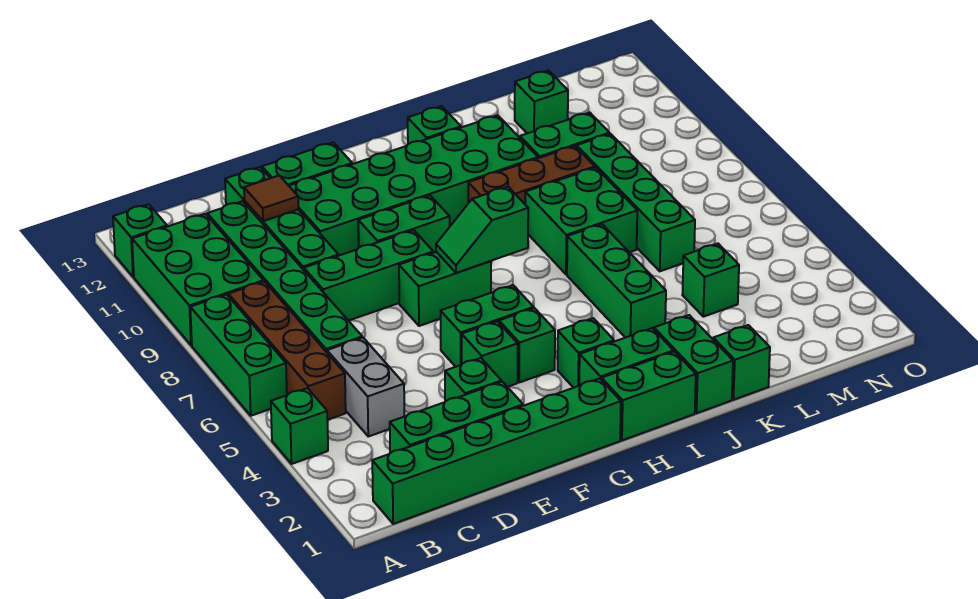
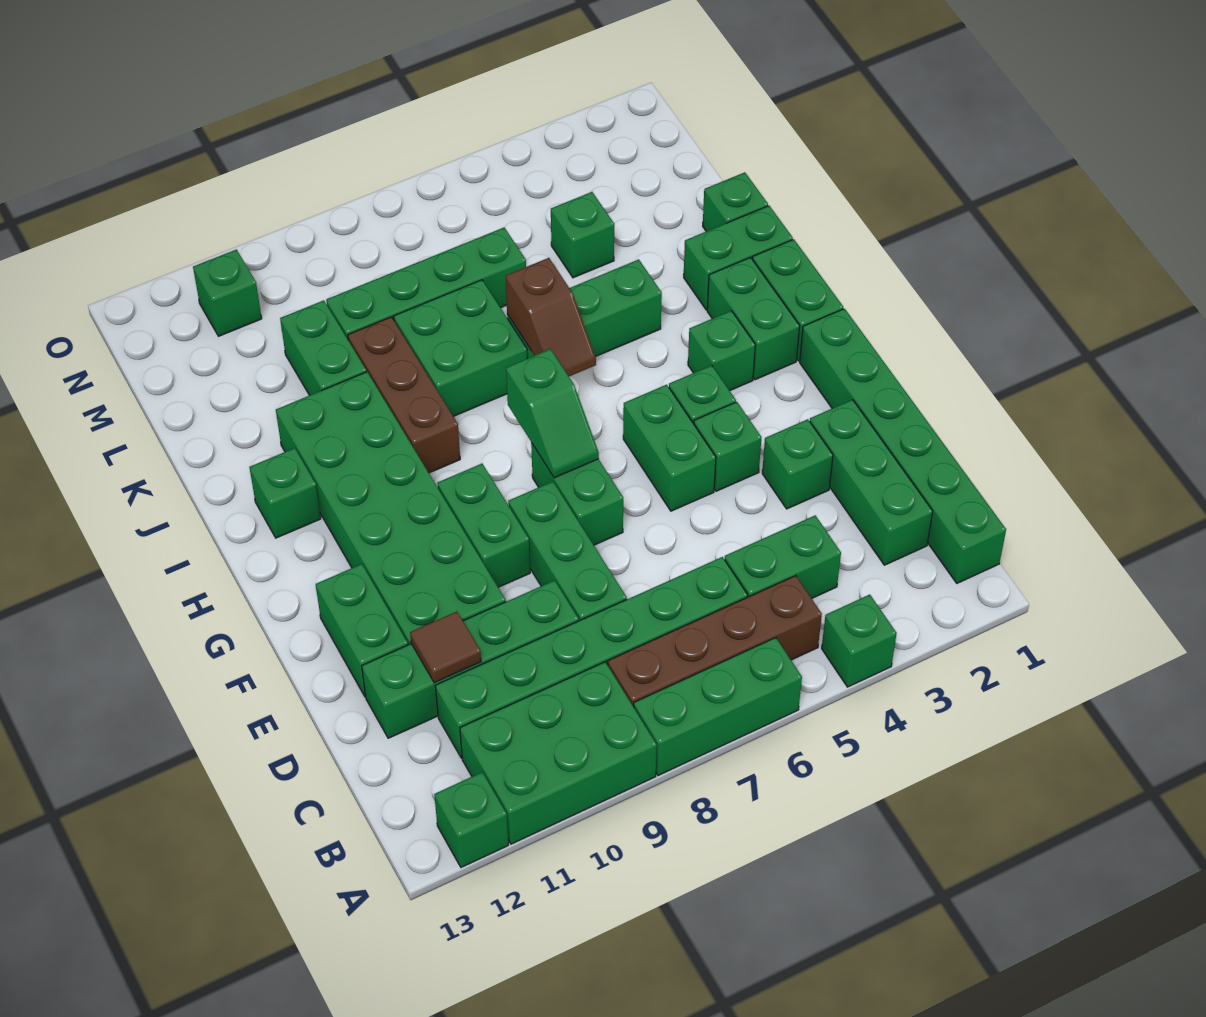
grey brick C4:C5 level 1 -> green brick C4:C5 level 1
none -> brown slope I6:J6 level 2 top J
green brick L12 level 1 -> green brick N11 level 1

